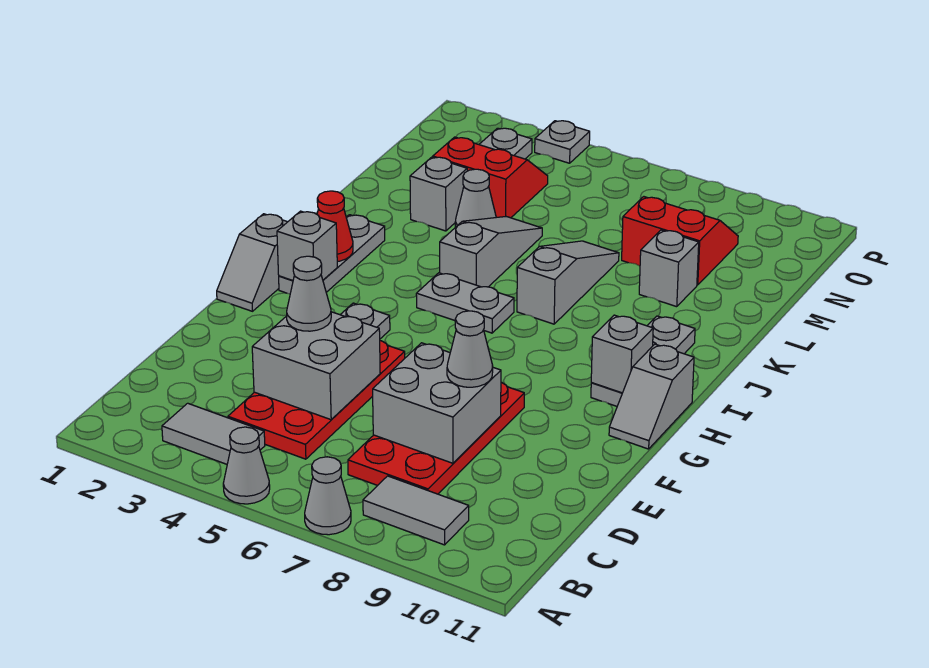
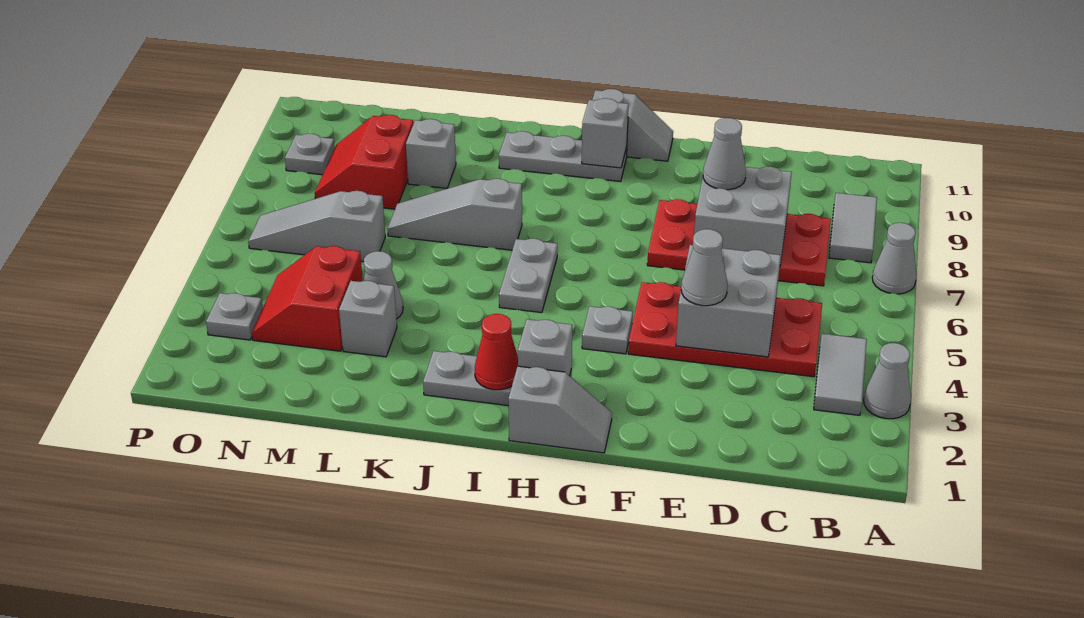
grey cone A5 level 1 -> grey cone A3 level 1
grey slope J5:L5 level 1 top J -> grey slope M6:O6 level 1 top M
grey plate P4 level 1 -> grey plate O9 level 1

